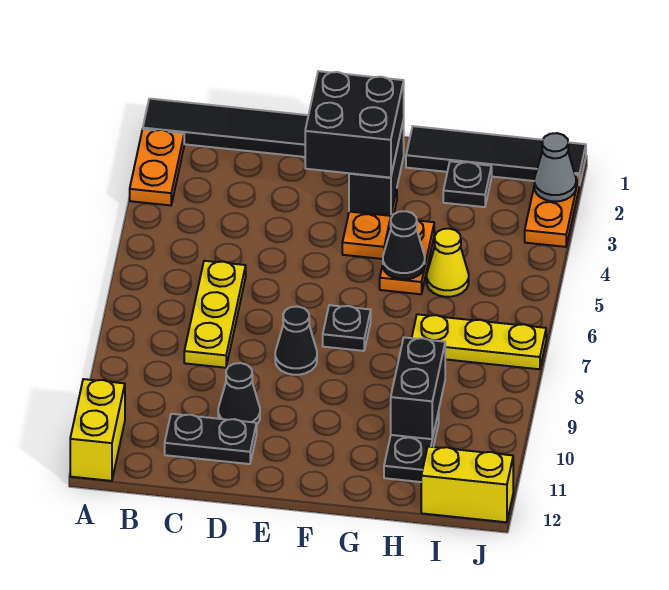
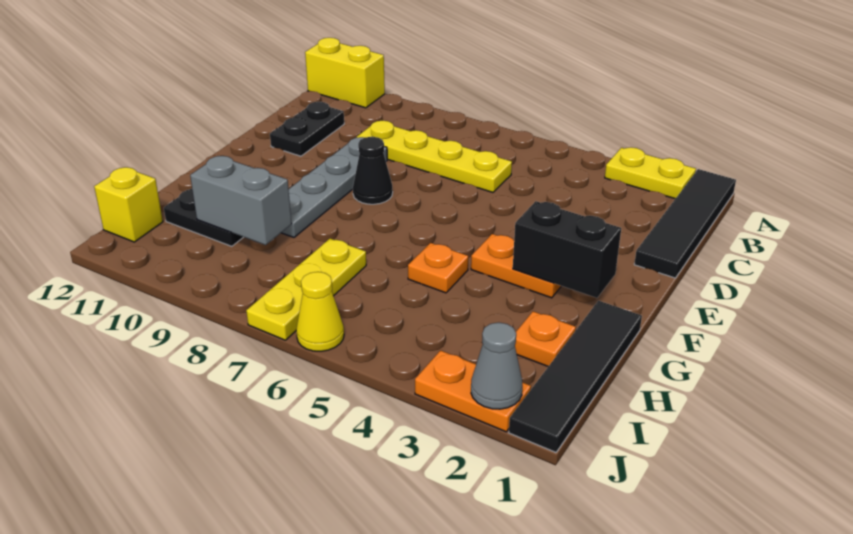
orange plate A2:A3 level 1 -> yellow plate A2:A3 level 1
yellow plate C6:C8 level 1 -> yellow plate C6:C9 level 1
none -> grey plate D9:G9 level 1
black cone D10 level 1 -> none
black brick E2:F3 level 3 -> none
black plate F7 level 1 -> none
orange plate G4:G5 level 1 -> orange plate G5 level 1
black cone G5 level 2 -> none
black plate H2 level 1 -> orange plate H2 level 1
yellow cone H5 level 1 -> yellow cone J6 level 1
black brick H9:H10 level 2 -> grey brick H9:H10 level 2
yellow brick I12:J12 level 1 -> yellow brick I12 level 1

